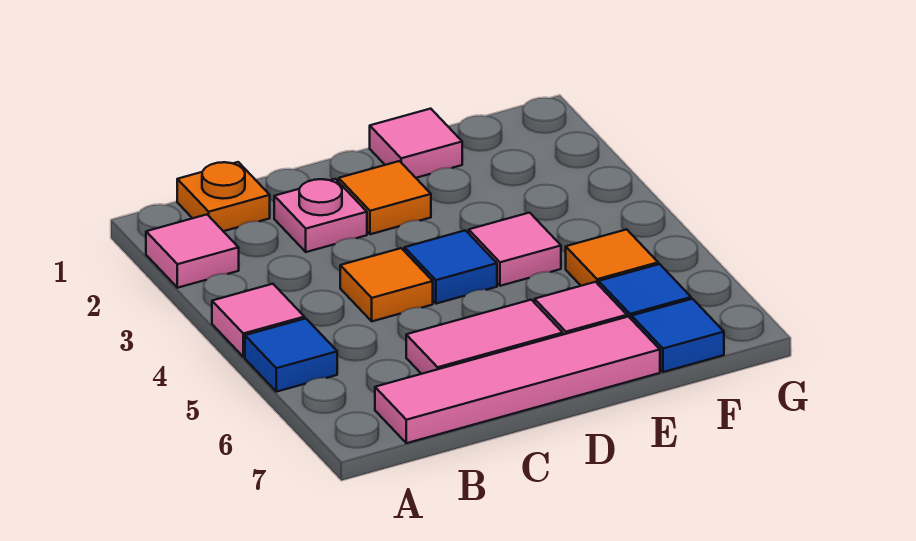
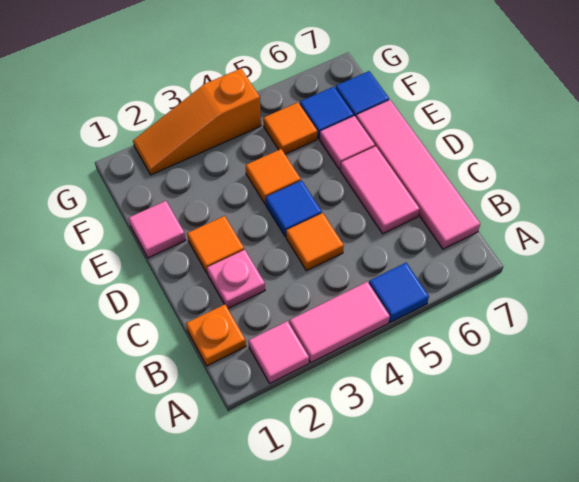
pink tile A4 level 1 -> pink tile A3:A4 level 1
pink tile E4 level 1 -> orange tile E4 level 1
none -> orange slope G2:G4 level 1 top 4

